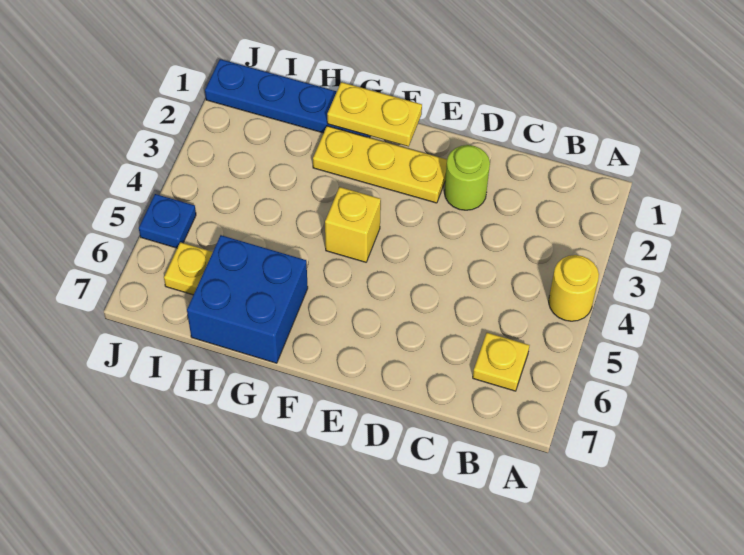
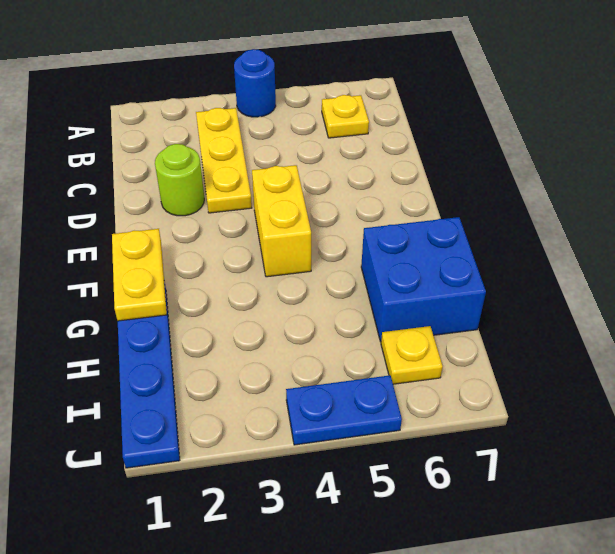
yellow round brick A4 level 1 -> blue round brick A4 level 1
yellow plate E2:G2 level 1 -> yellow plate B3:D3 level 1
yellow brick F4 level 1 -> yellow brick E4:F4 level 1
blue plate J5 level 1 -> blue plate J4:J5 level 1

